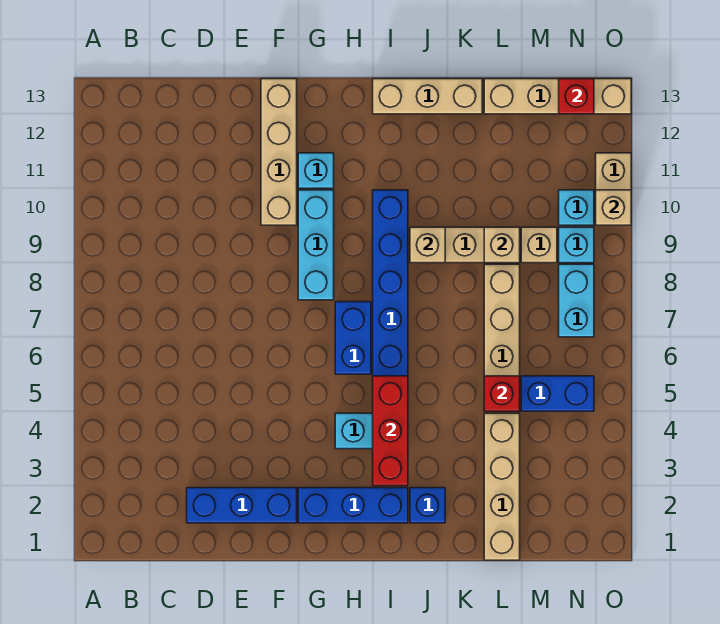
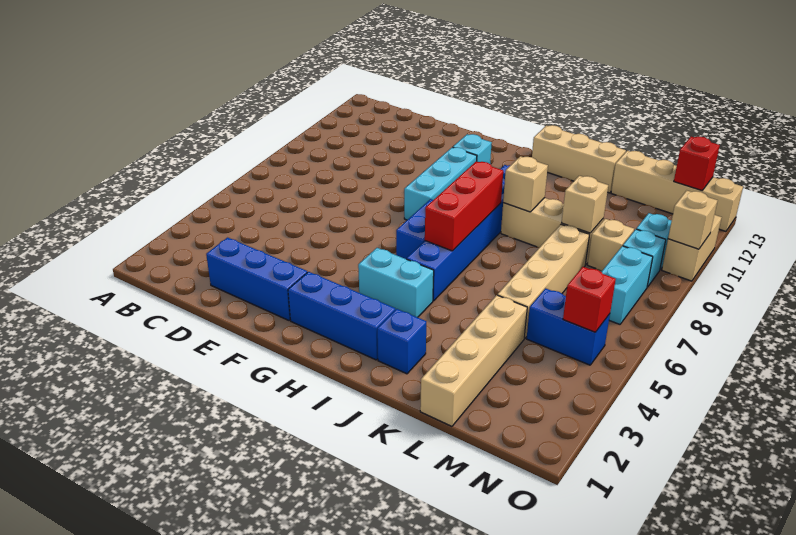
tan brick F10:F13 level 1 -> none
red brick I3:I5 level 2 -> red brick I6:I8 level 2
red brick L5 level 2 -> red brick N5 level 2

